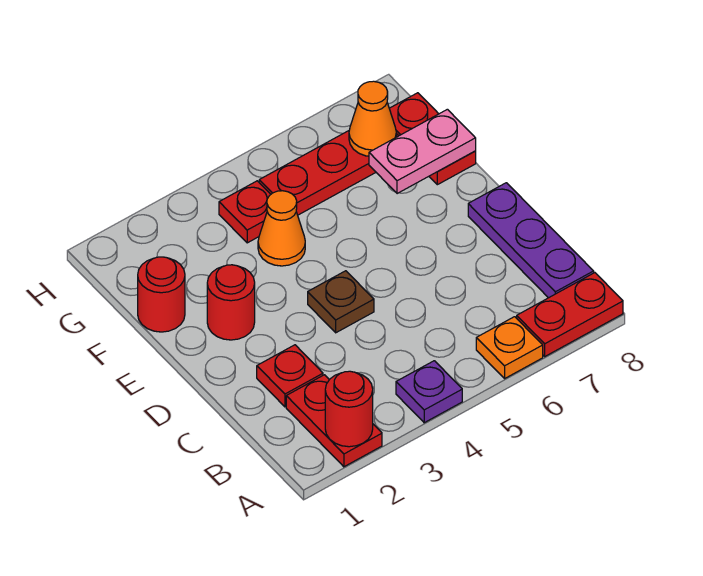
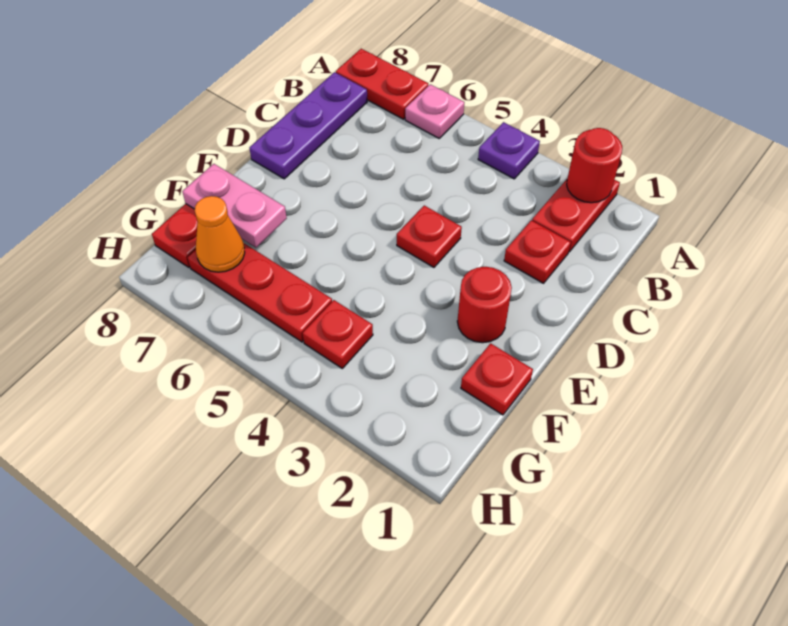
orange plate A6 level 1 -> pink plate A6 level 1
brown plate D4 level 1 -> red plate D4 level 1
red round brick F1 level 1 -> red plate F1 level 1
orange cone F4 level 1 -> none

